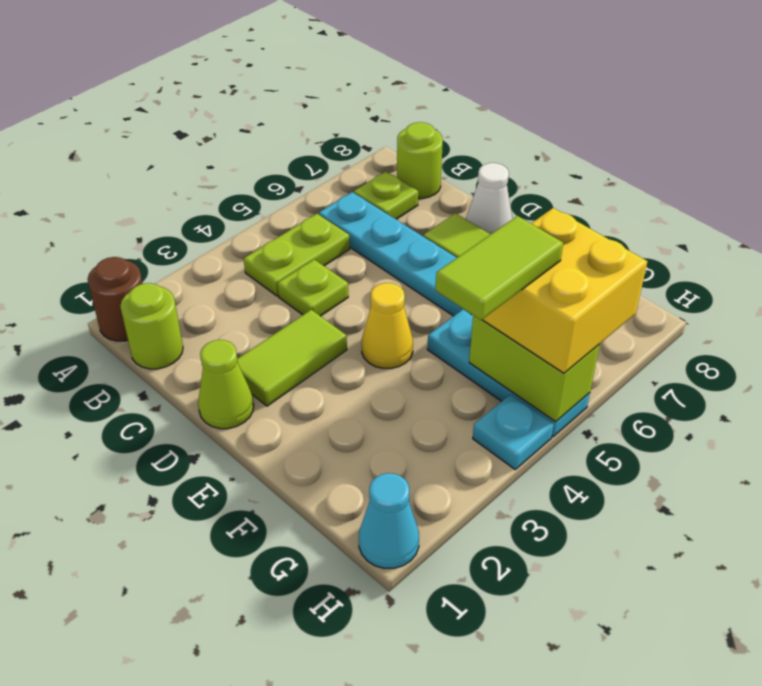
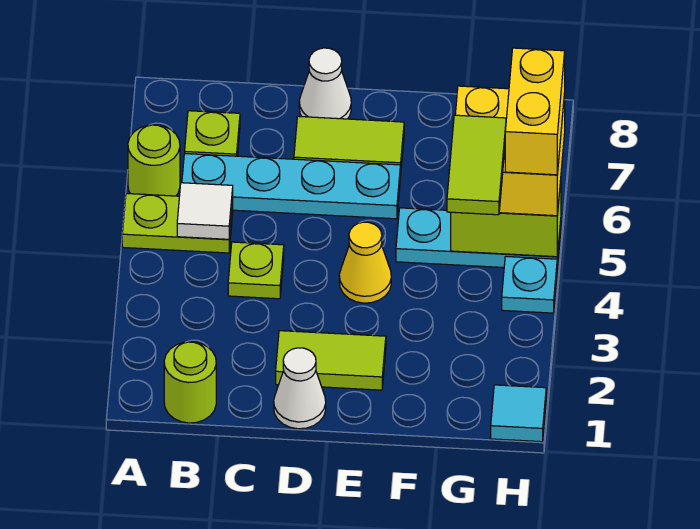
brown round brick A1 level 1 -> none
lime plate B4:B5 level 1 -> lime plate A5:B5 level 1
none -> white tile B5 level 2
lime round brick B8 level 1 -> lime round brick A6 level 1
lime cone D1 level 1 -> white cone D1 level 1
lime tile D2:D3 level 1 -> lime tile D2:E2 level 1
cyan cone H1 level 1 -> cyan tile H1 level 1
none -> yellow brick H5:H6 level 4

